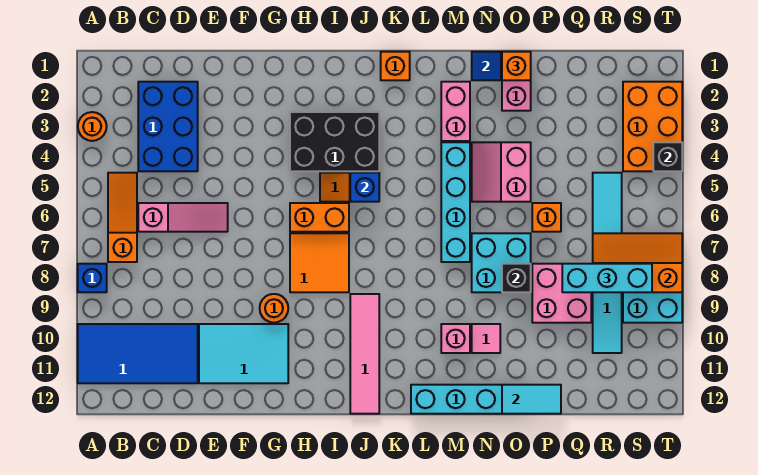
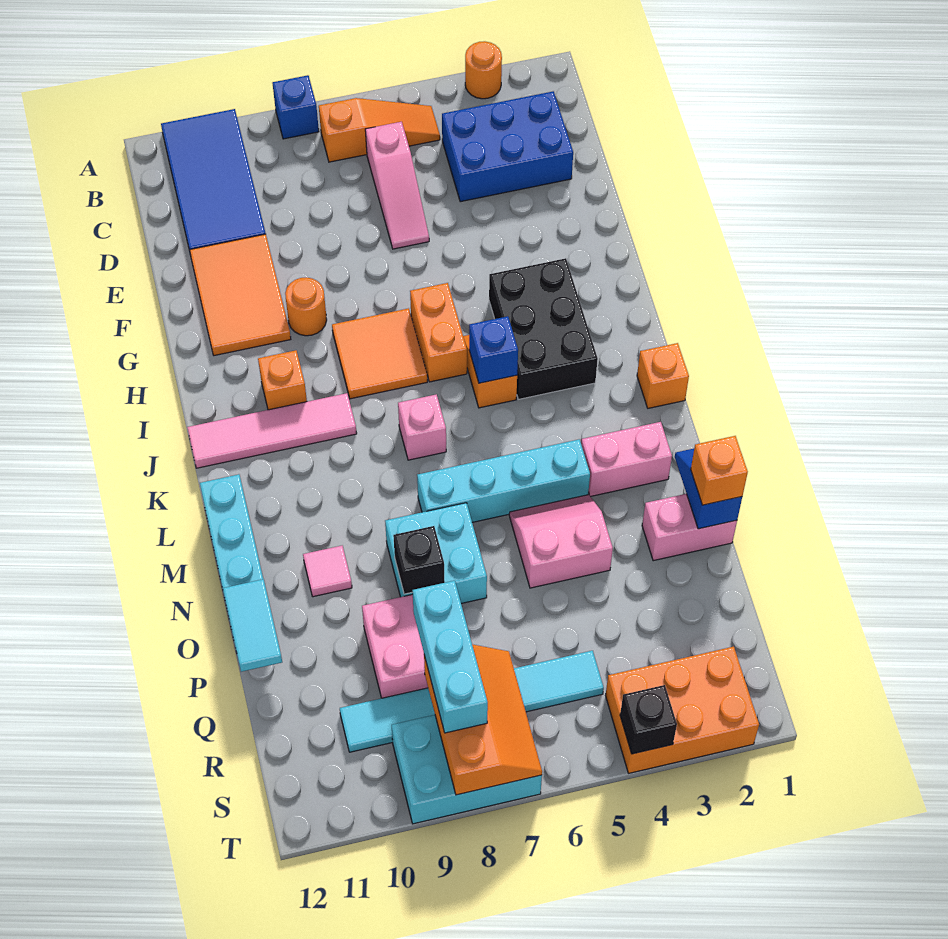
cyan tile E10:G11 level 1 -> orange tile E10:G11 level 1
pink brick M10 level 1 -> pink brick K7 level 1
orange brick P6 level 1 -> orange brick I10 level 1

